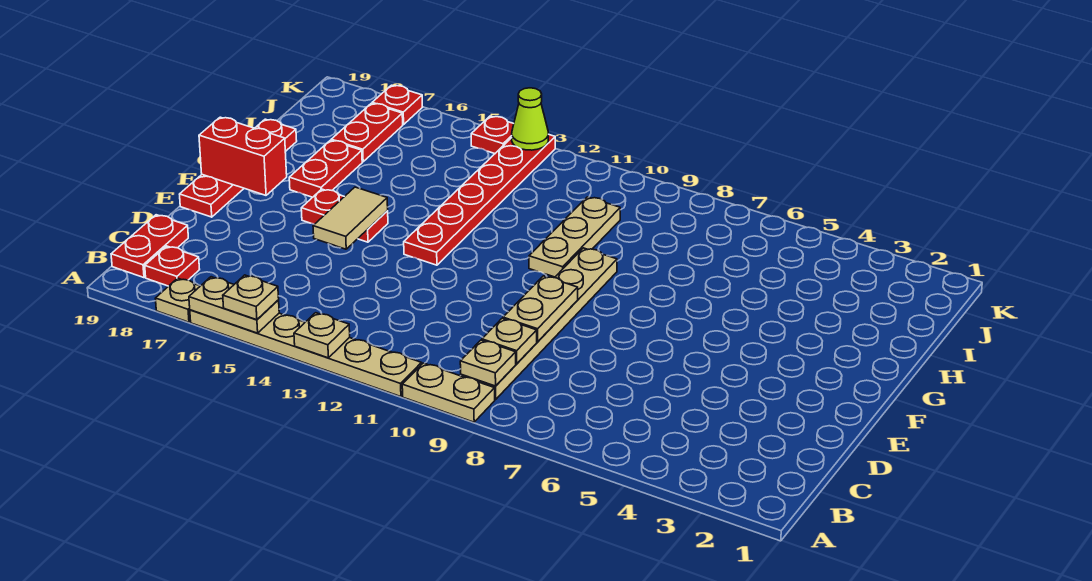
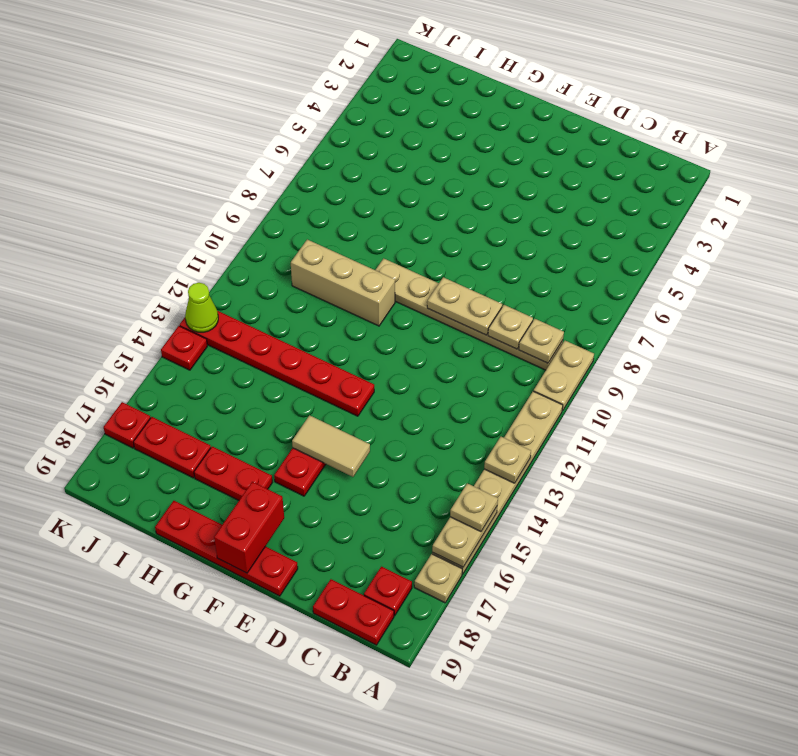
tan plate G10:I10 level 1 -> tan brick G10:I10 level 1

